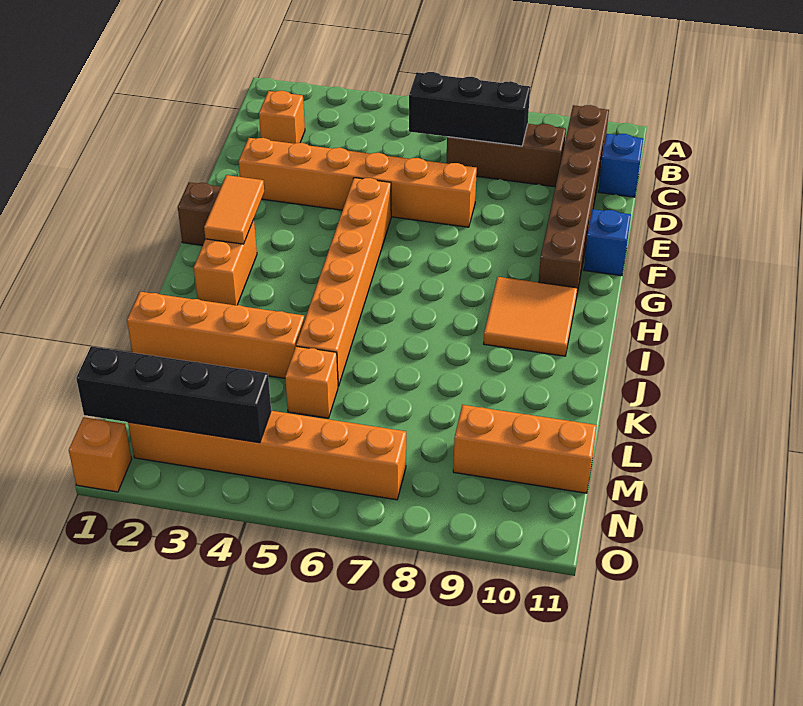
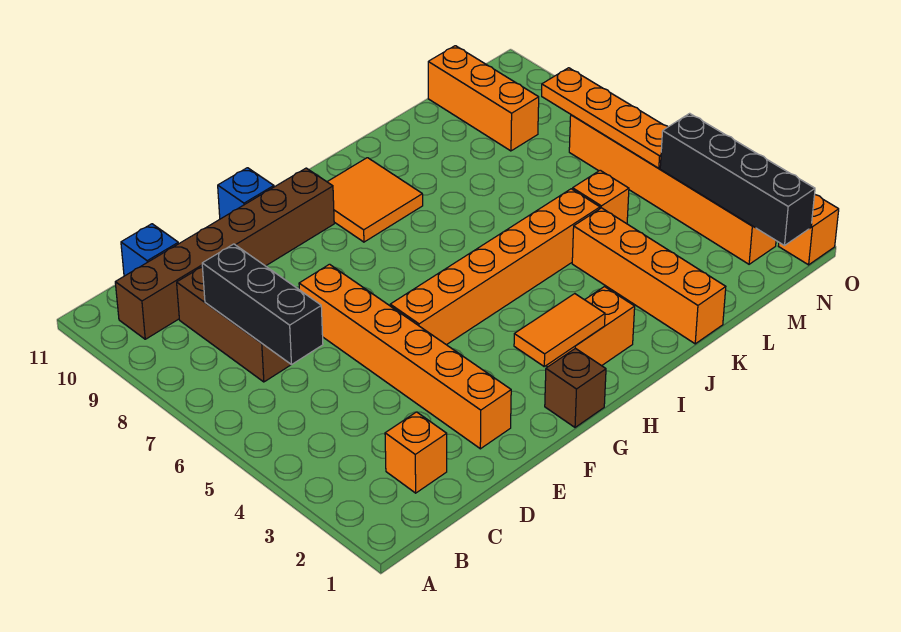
none -> orange plate N5:N8 level 2

